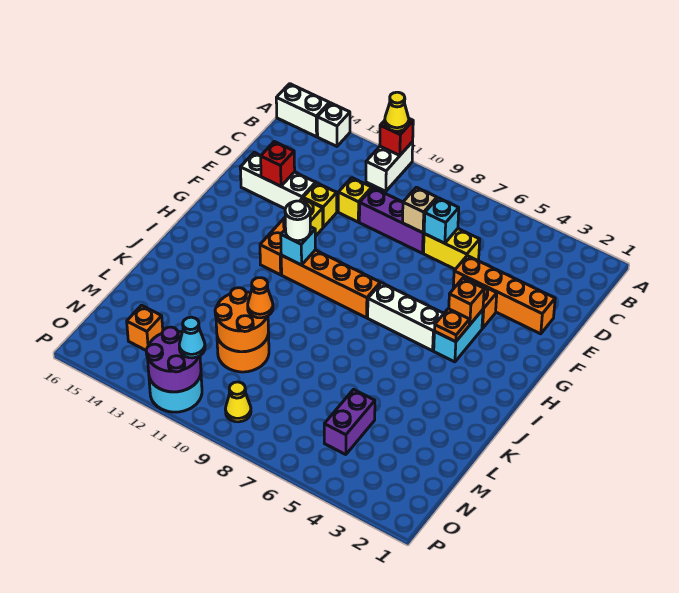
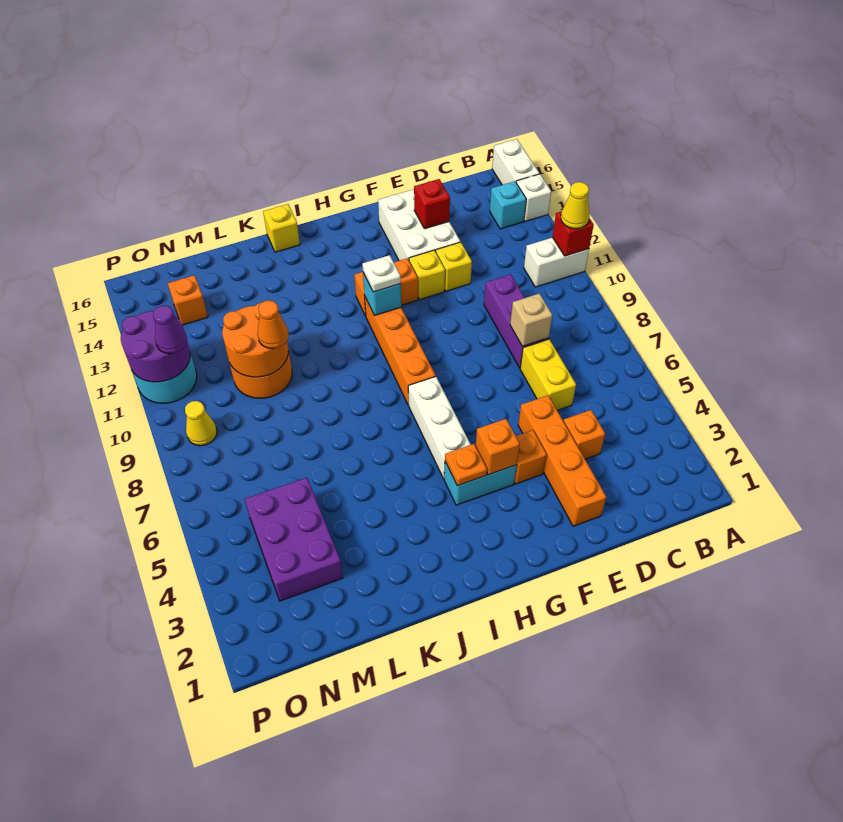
none -> orange brick D4 level 1
cyan brick D7 level 2 -> cyan brick B14 level 1
yellow brick D11 level 1 -> yellow brick J16 level 1
white brick E13:E15 level 1 -> white brick E13:F15 level 1
white round brick H11 level 3 -> white plate H11 level 3
purple brick M5:N5 level 1 -> purple brick M3:N5 level 1
cyan cone O11 level 3 -> purple cone O11 level 3

